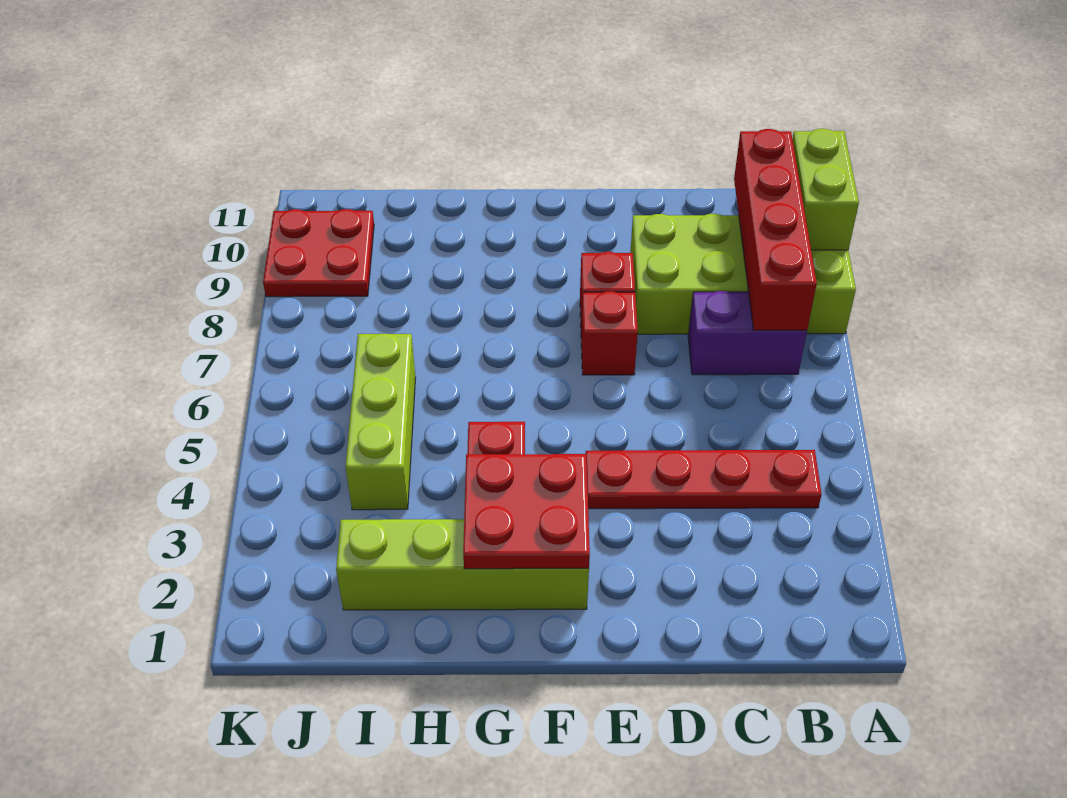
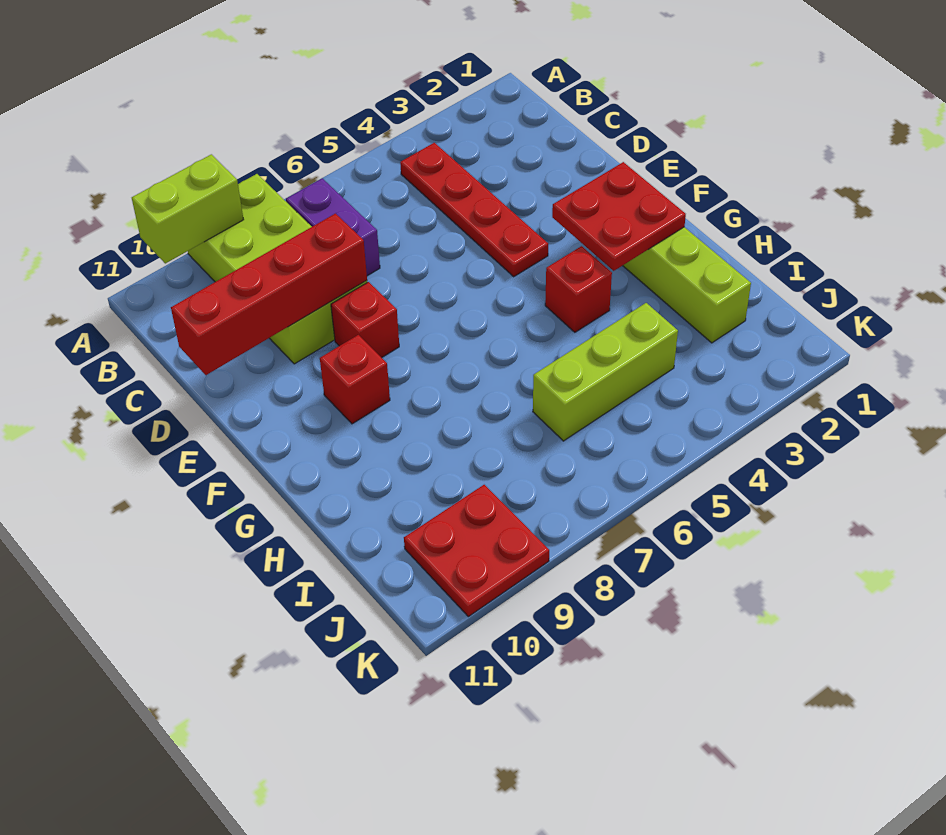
red brick B7:B10 level 2 -> red brick D8:D11 level 2
red brick E7 level 1 -> red brick F9 level 1

